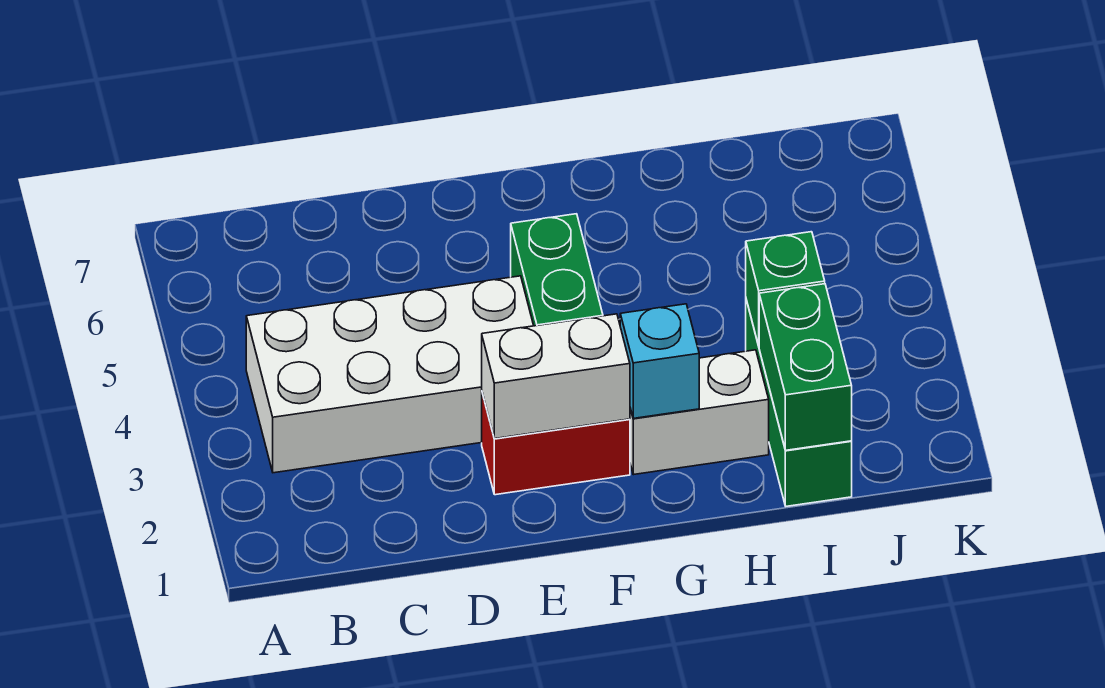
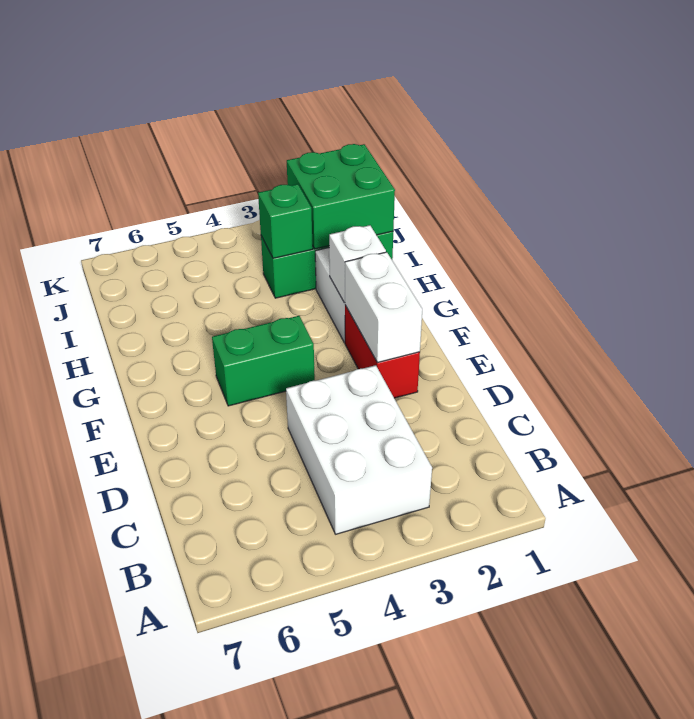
white brick B3:E4 level 1 -> white brick B3:D4 level 1
cyan brick G2 level 2 -> white brick G2 level 2
green brick I1:I2 level 2 -> green brick I1:J2 level 2

